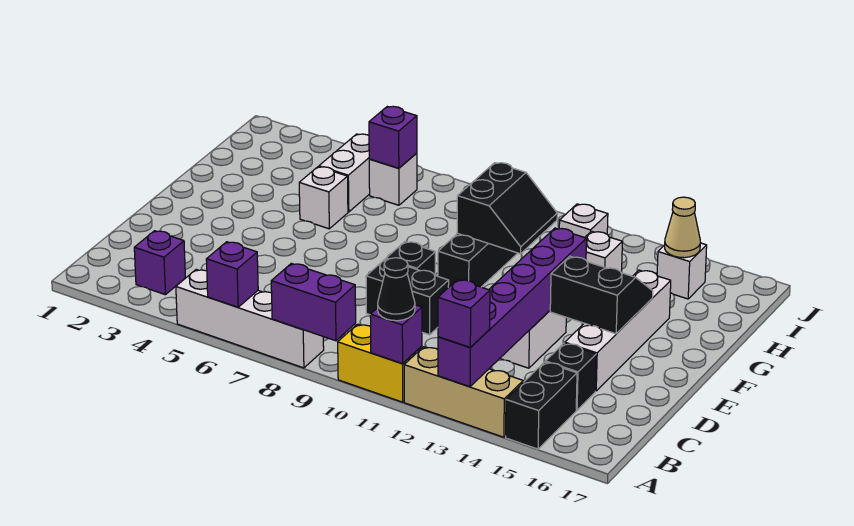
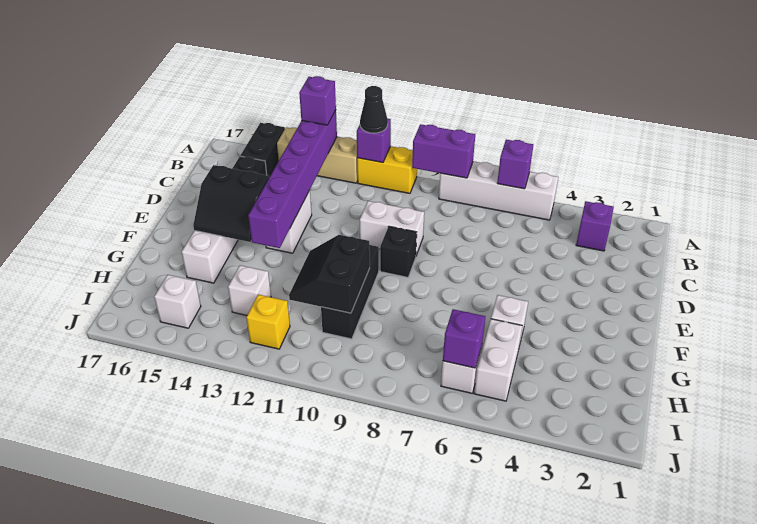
black brick D9:D10 level 1 -> white brick D9:D10 level 1
white brick I12 level 1 -> yellow brick I12 level 1
tan cone I15 level 2 -> none

